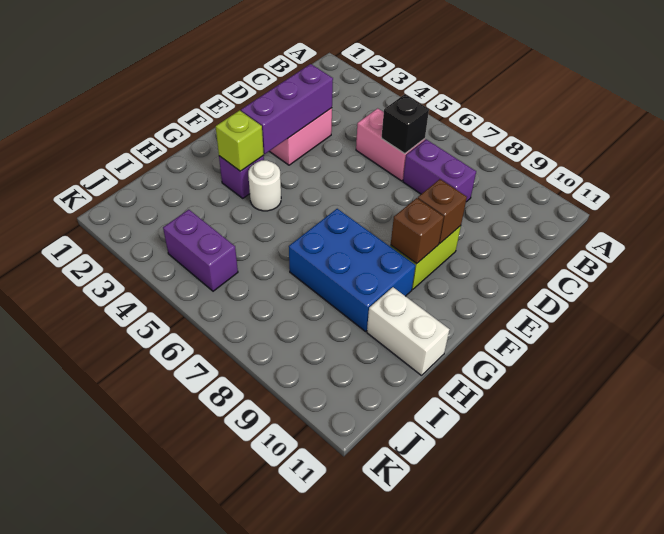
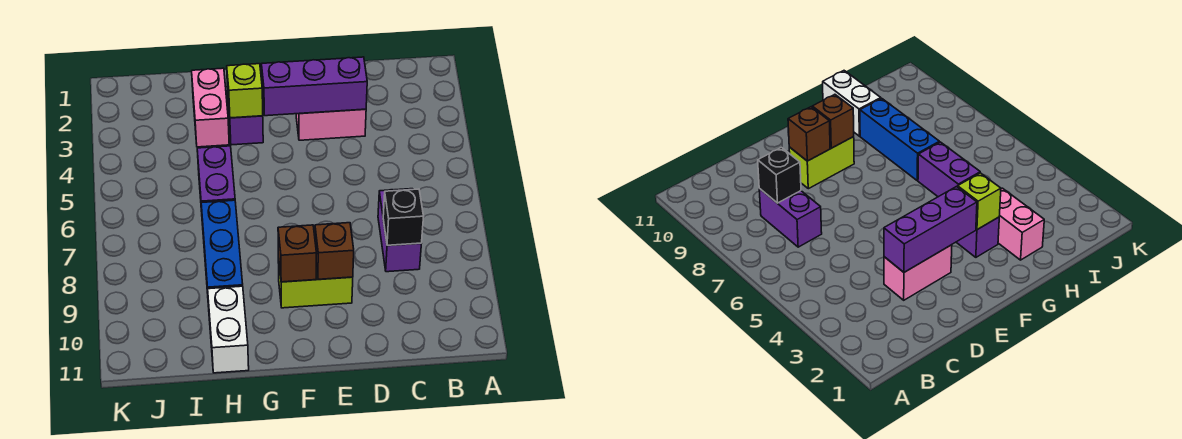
pink brick C5:C6 level 1 -> pink brick H2:H3 level 1
black brick C6 level 2 -> black brick C8 level 2
white round brick G4 level 1 -> none
blue brick G7:H9 level 1 -> blue brick H7:H9 level 1
purple brick J4:J5 level 1 -> purple brick H5:H6 level 1

